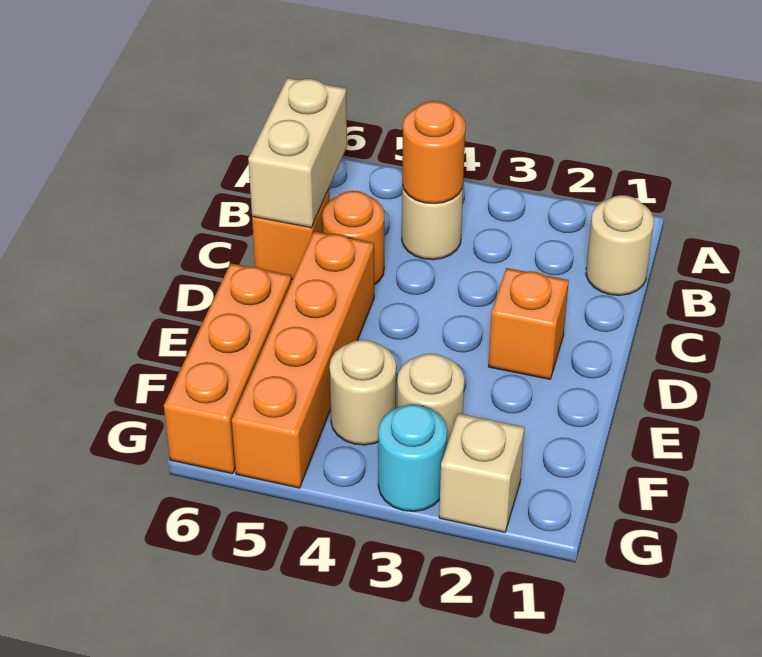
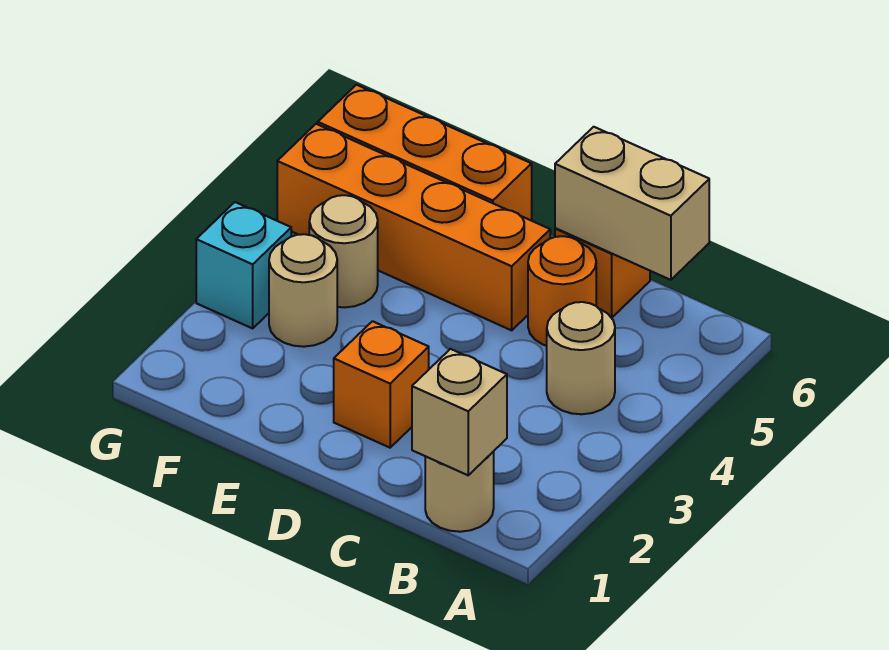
orange round brick B4 level 2 -> none
tan brick G2 level 1 -> tan brick B1 level 2
cyan round brick G3 level 1 -> cyan brick G3 level 1

